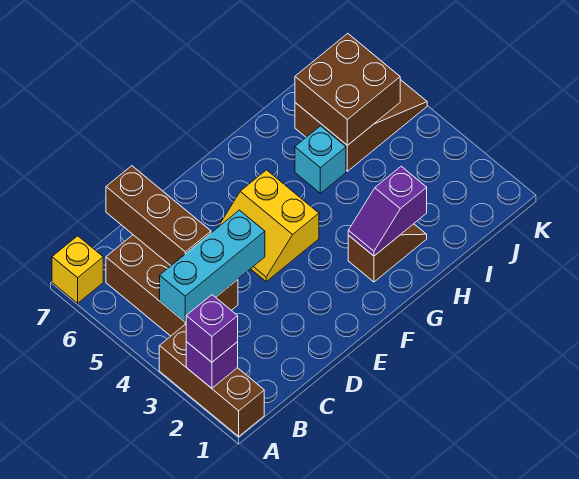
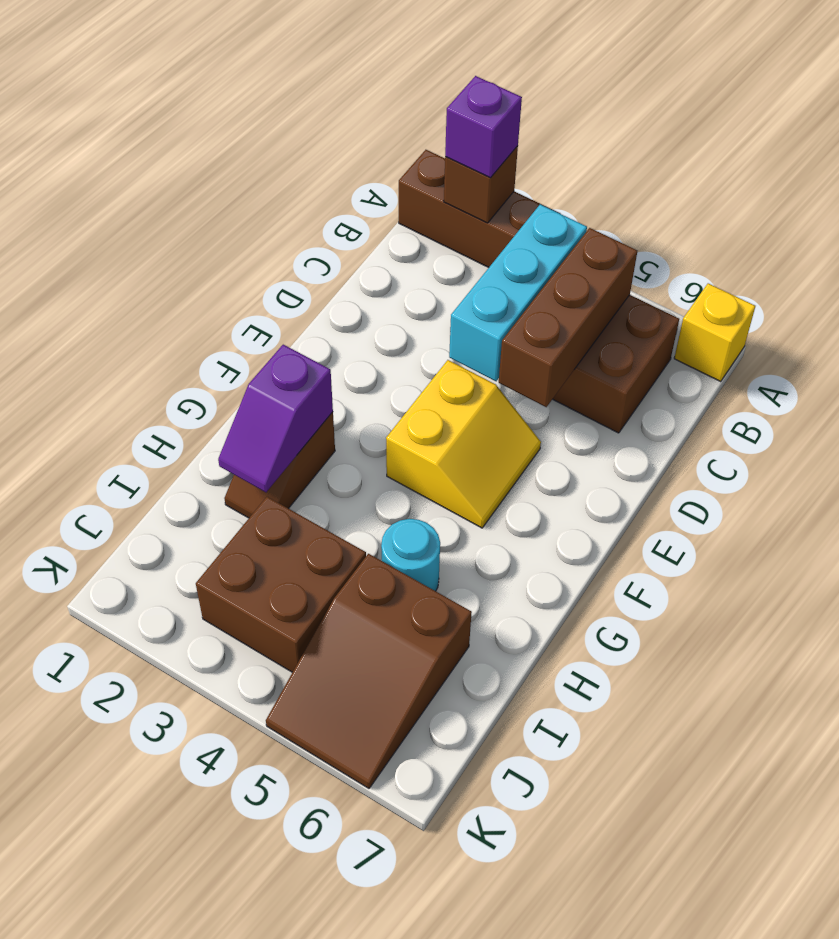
purple brick A2 level 2 -> brown brick A2 level 2
brown brick C5:C7 level 2 -> brown brick B5:D5 level 2
yellow slope E4:F5 level 1 top F -> yellow slope E4:F5 level 1 top 4
purple slope G2:H2 level 2 top H -> purple slope G2:H2 level 2 top G
cyan brick H5 level 1 -> cyan round brick H5 level 1
brown brick I5:J6 level 2 -> brown brick I3:J4 level 1

